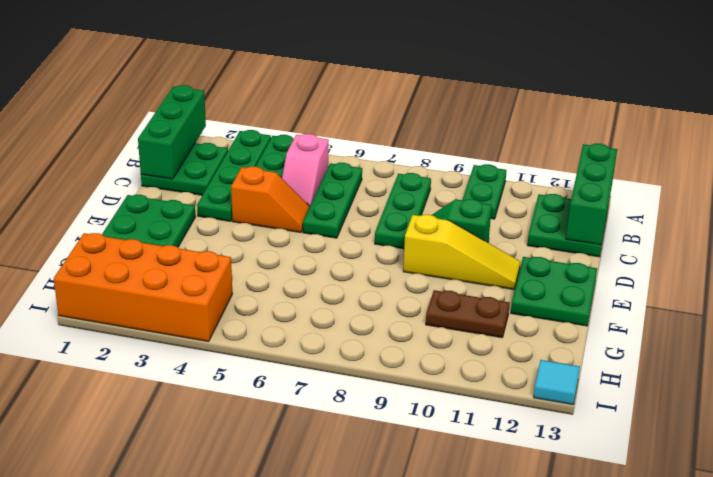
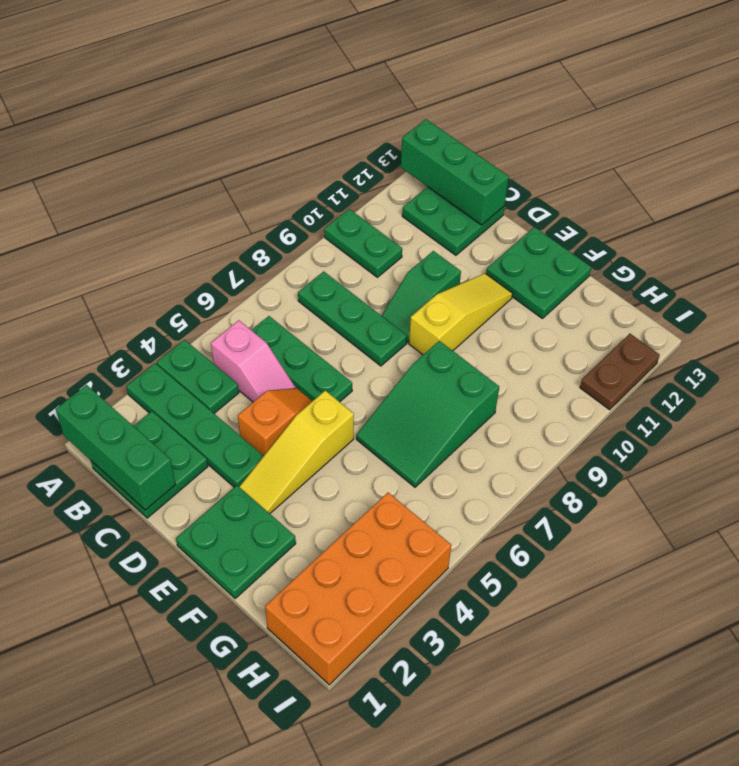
none -> yellow slope E3:E5 level 1 top 5
none -> green slope F6:G8 level 1 top 8
brown plate G10:G11 level 1 -> brown plate I11:I12 level 1
cyan tile I13 level 1 -> none

